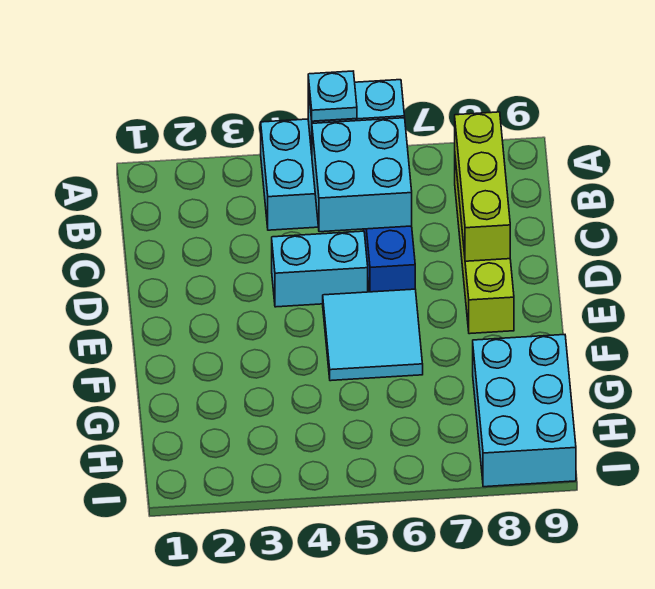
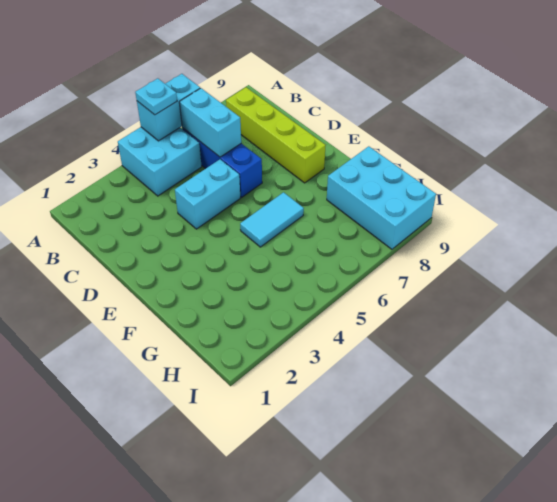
cyan brick B5:C6 level 2 -> cyan brick B6:C6 level 2
lime brick B8:D8 level 2 -> none
cyan tile E5:F6 level 1 -> cyan tile F5:F6 level 1

